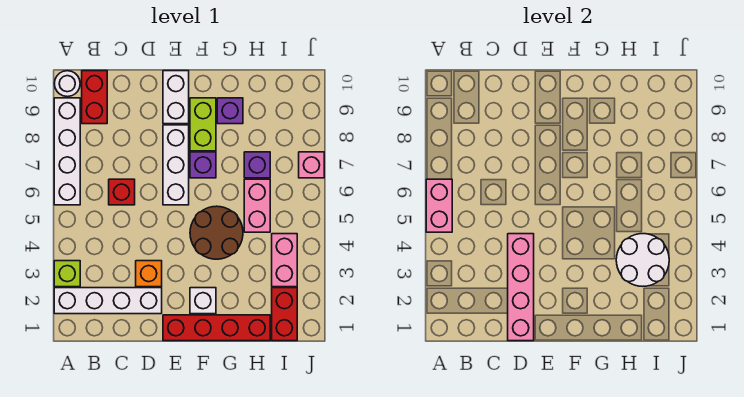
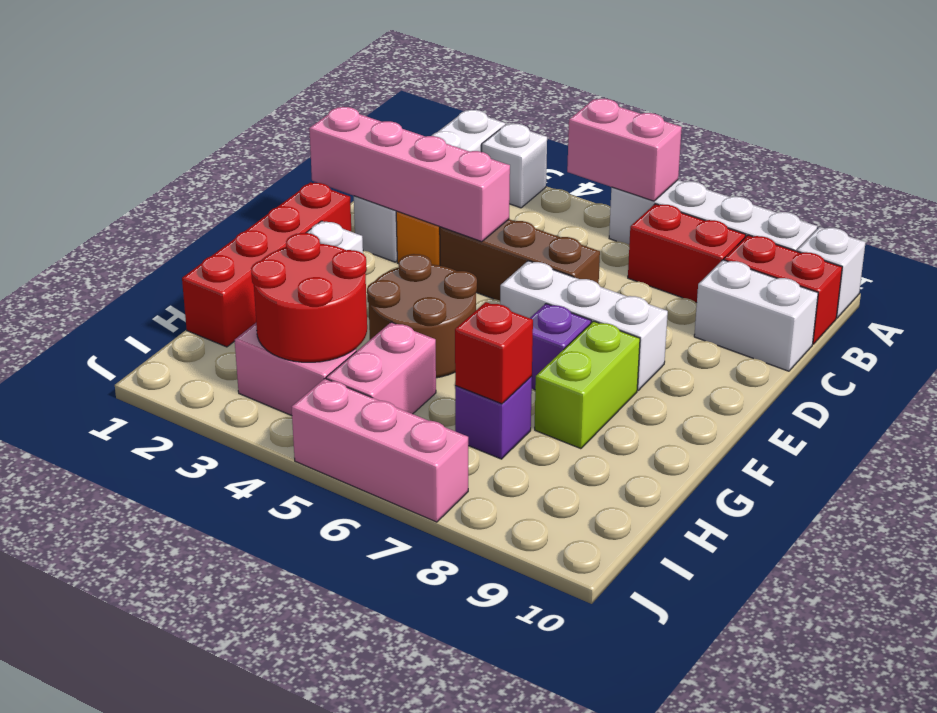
lime brick A3 level 1 -> white brick A3 level 1
white round brick A10 level 1 -> white brick A10 level 1
red brick C6 level 1 -> red brick H7 level 2
none -> brown brick D4:D6 level 1
white brick E9:E10 level 1 -> white brick C9:C10 level 1
lime brick F8:F9 level 1 -> lime brick F8:G8 level 1
purple brick G9 level 1 -> none
white round brick H3:I4 level 2 -> red round brick H3:I4 level 2
pink brick H5:H6 level 1 -> pink brick H5:I5 level 1
red brick I1:I2 level 1 -> red brick B7:B8 level 1
pink brick J7 level 1 -> pink brick J5:J7 level 1

